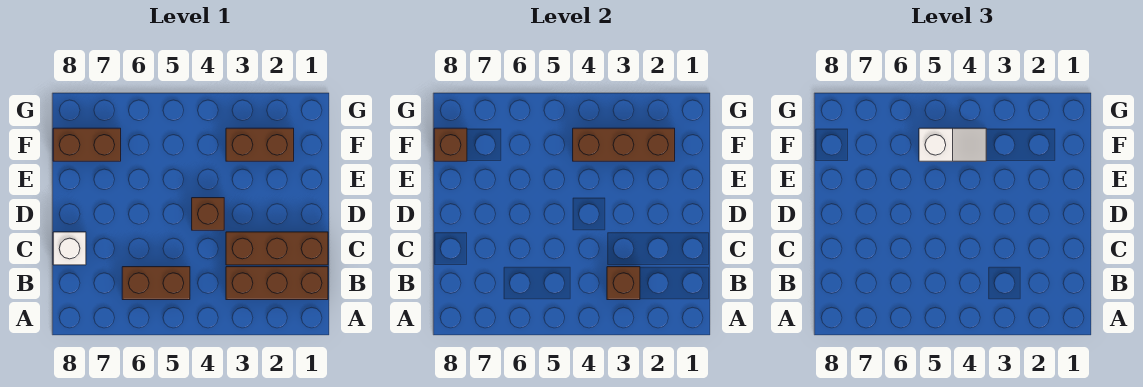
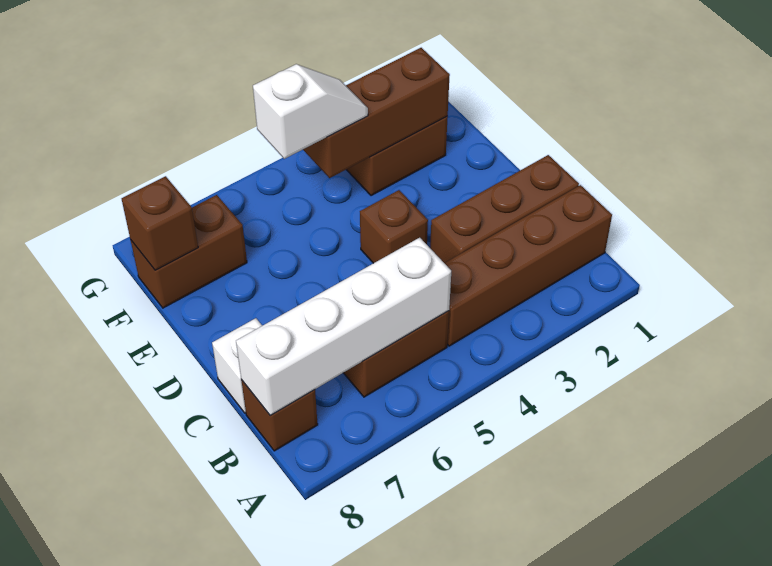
brown brick B1:B3 level 1 -> brown brick B1:B4 level 1
brown brick B3 level 2 -> brown brick B8 level 1
none -> white brick B5:B8 level 2

